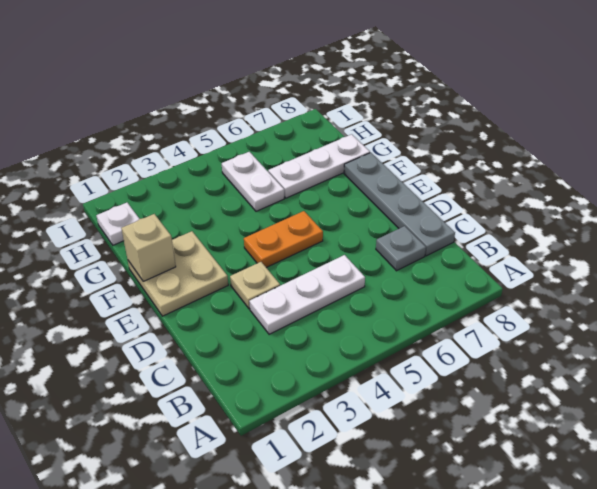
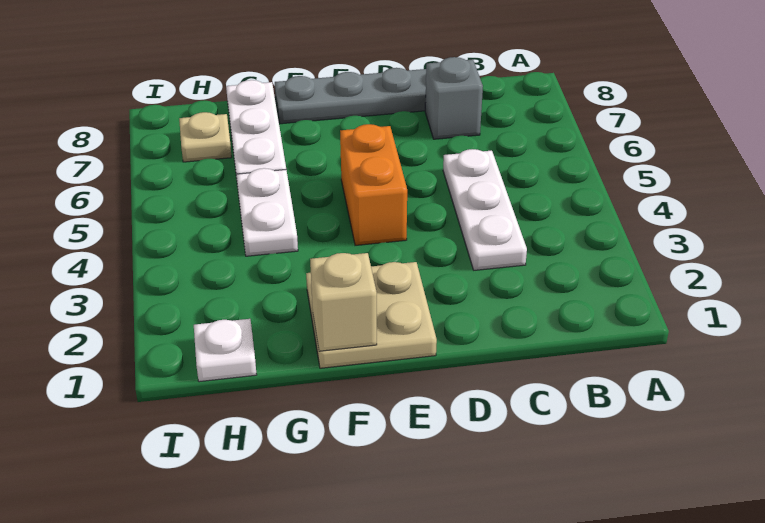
grey plate C7 level 1 -> grey brick C7 level 1
tan plate D3 level 1 -> tan plate H7 level 1
orange plate E4:E5 level 1 -> orange brick E4:E5 level 1
white plate G5:H5 level 1 -> white plate G4:G5 level 1

